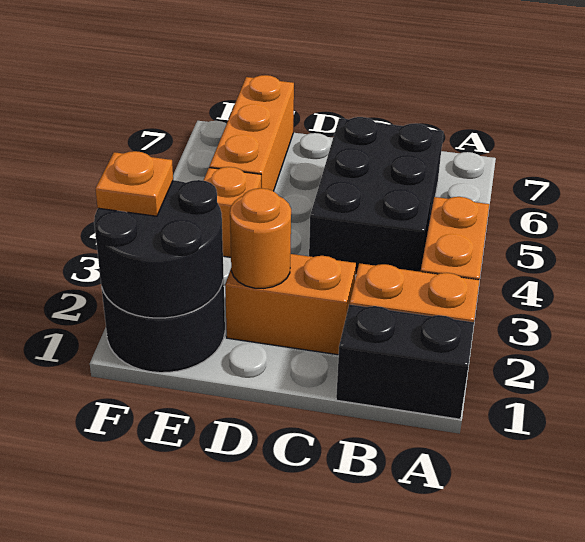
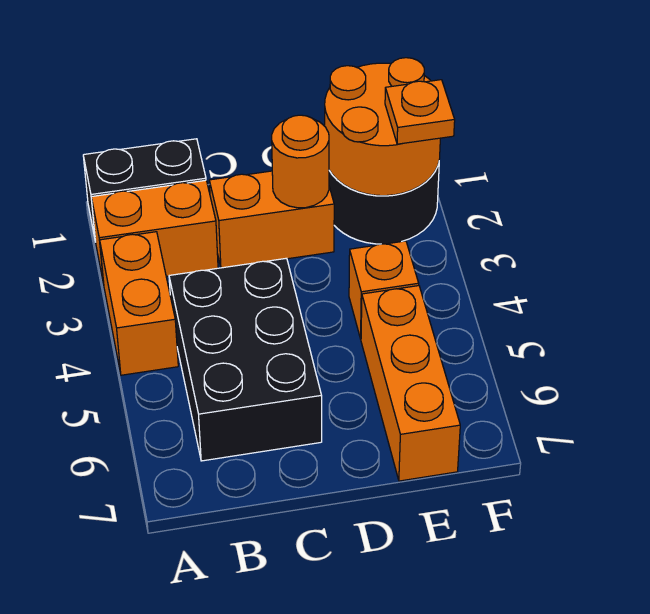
black round brick E1:F2 level 2 -> orange round brick E1:F2 level 2

